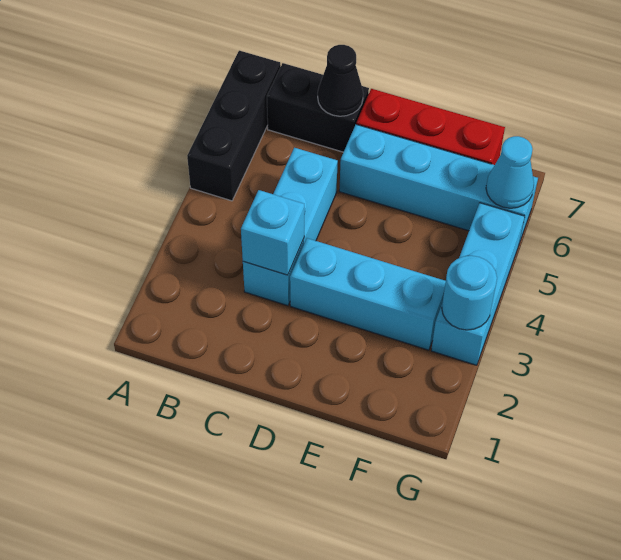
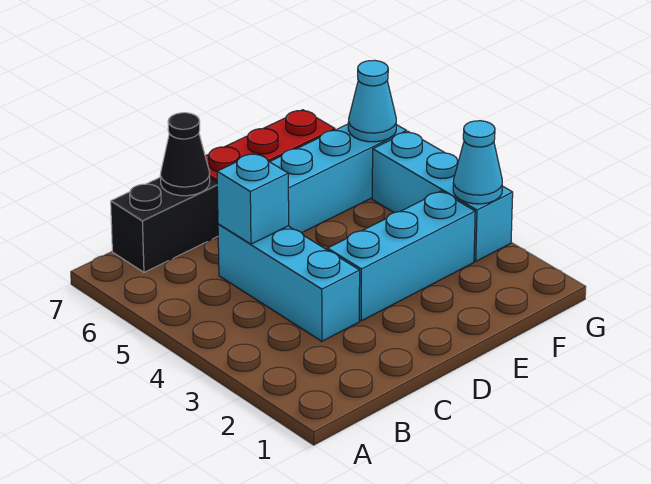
black brick A5:A7 level 1 -> none
cyan brick C3 level 2 -> cyan brick C5 level 2
cyan round brick G3 level 2 -> cyan cone G3 level 2

